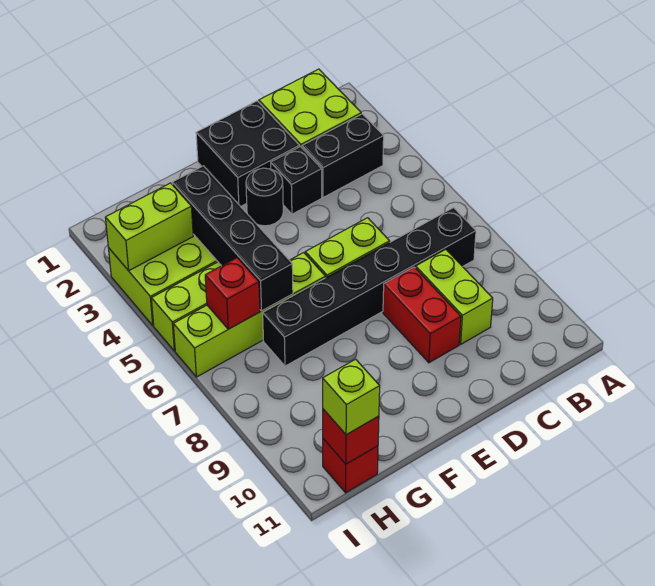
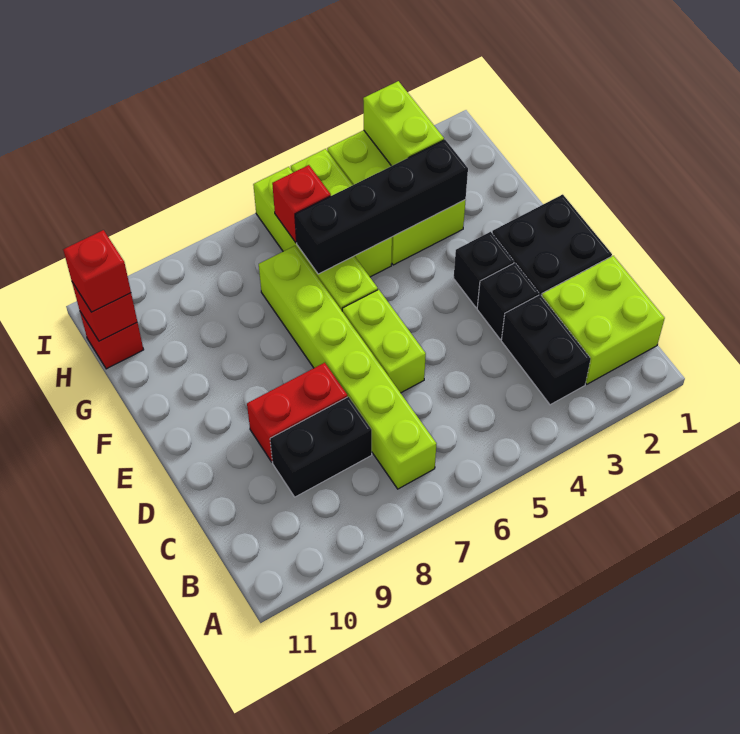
black brick B7:G7 level 1 -> lime brick B7:G7 level 1
lime brick C8:C9 level 1 -> black brick C8:C9 level 1
black round brick E3 level 1 -> black brick E3 level 1
lime brick H11 level 3 -> red brick H11 level 3

